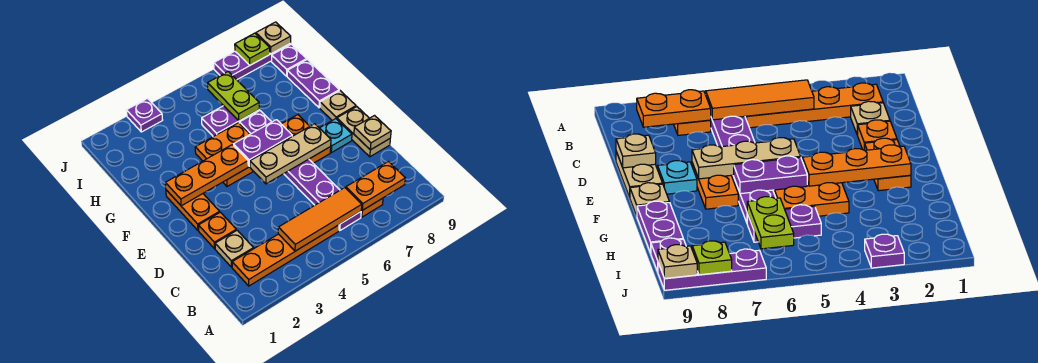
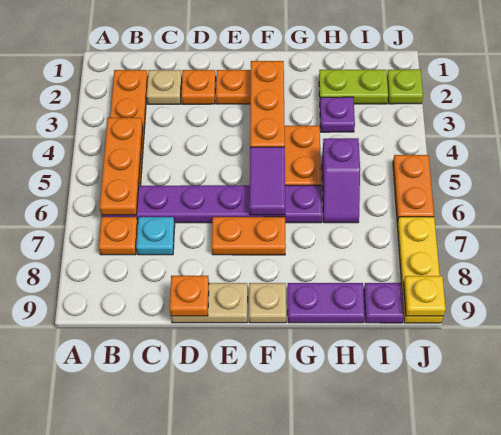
orange tile B4:B6 level 2 -> orange plate B4:B6 level 2
orange plate B7:B8 level 2 -> orange plate J5:J6 level 1
tan plate D9 level 2 -> orange plate D9 level 2
tan plate E5:E7 level 2 -> none
cyan plate E8 level 1 -> cyan plate C7 level 1
purple plate F5:F6 level 2 -> purple tile F5:F6 level 2
purple plate H5:H6 level 1 -> purple slope H5:H6 level 1 top 5
lime plate H6:I6 level 2 -> lime plate H2:I2 level 1
purple plate J3 level 1 -> purple plate H3 level 1
purple plate J7:J9 level 1 -> yellow plate J7:J9 level 1
lime plate J8 level 2 -> lime plate J2 level 1
tan plate J9 level 2 -> yellow plate J9 level 2

